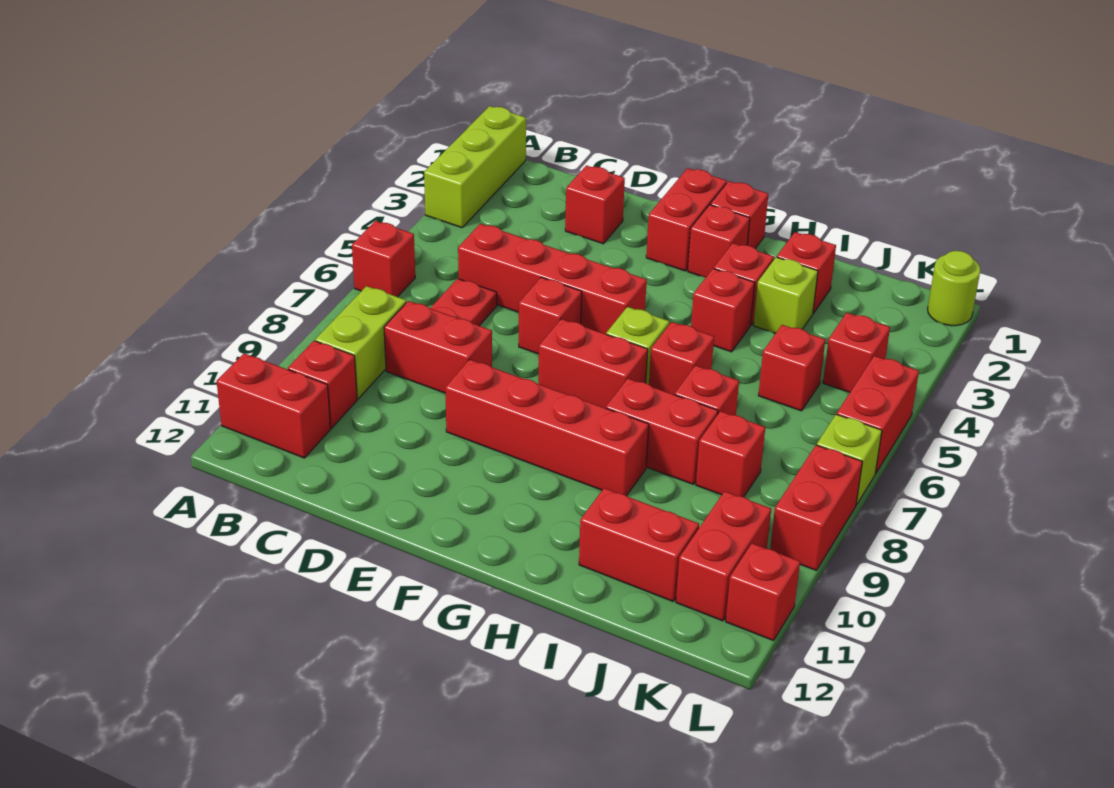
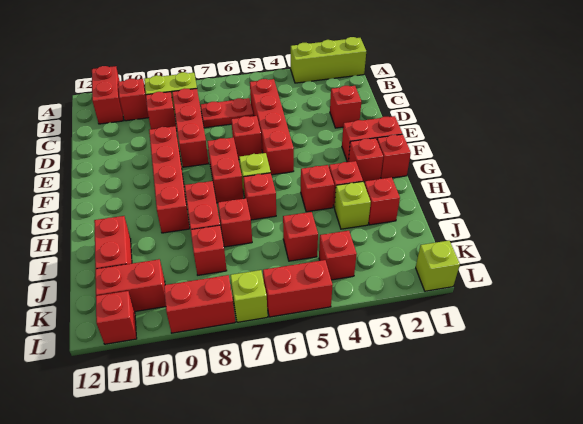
red brick A6 level 1 -> red brick C9 level 1
red brick C8:D8 level 1 -> red brick C8:E8 level 1
lime round brick L1 level 1 -> lime brick L1 level 1

